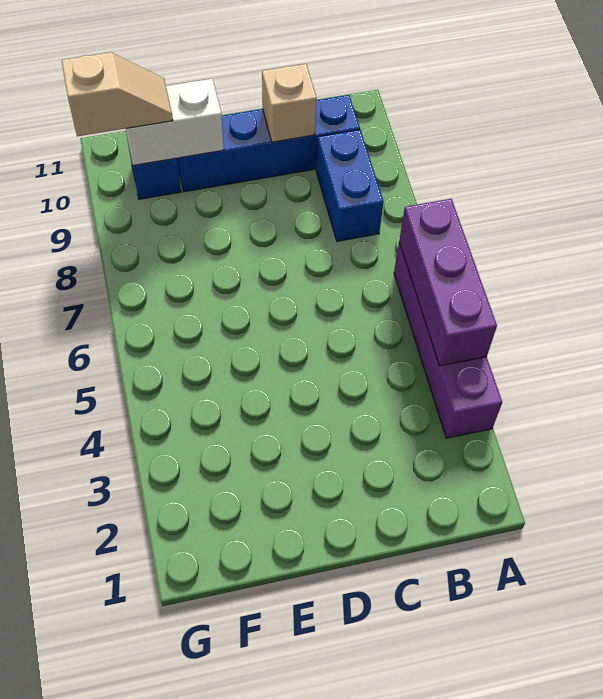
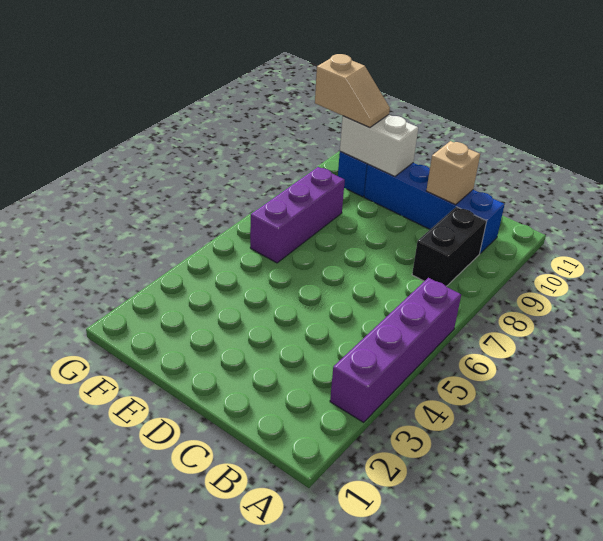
purple brick A4:A6 level 2 -> purple brick F6:F8 level 1
blue brick B8:B9 level 1 -> black brick B8:B9 level 1

